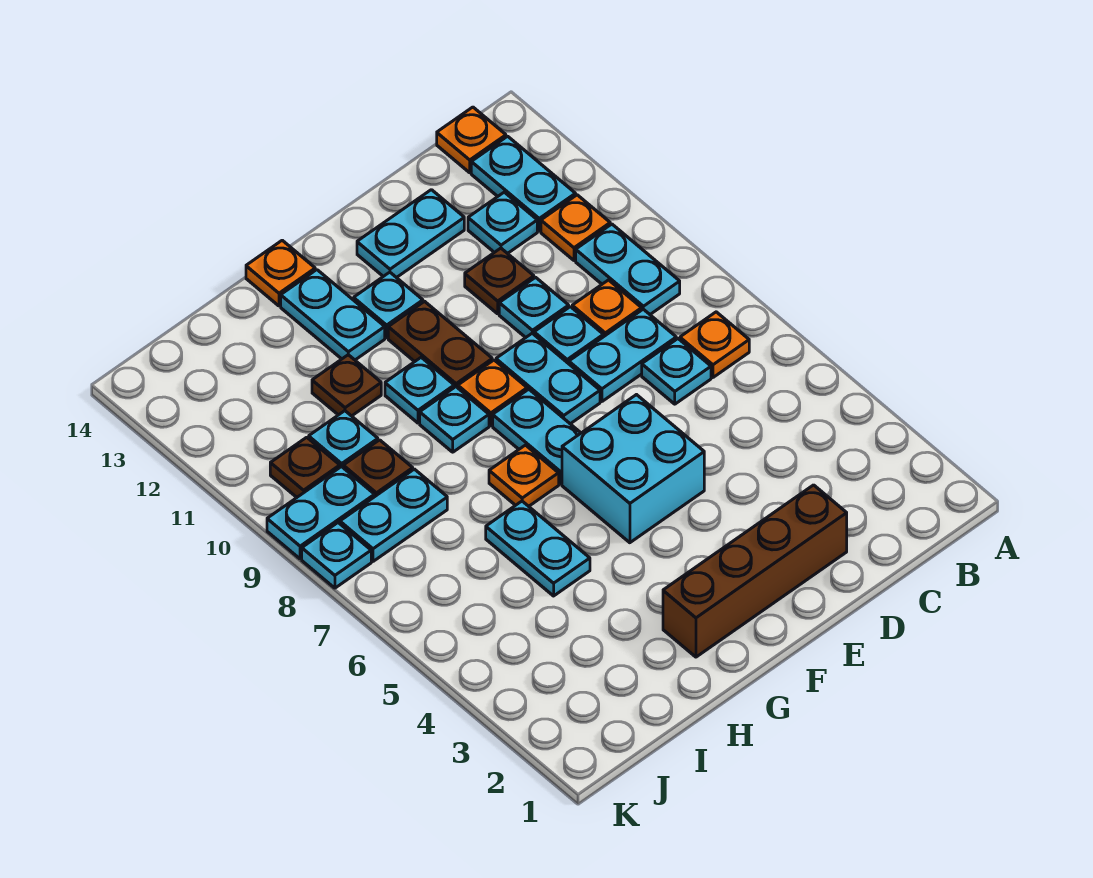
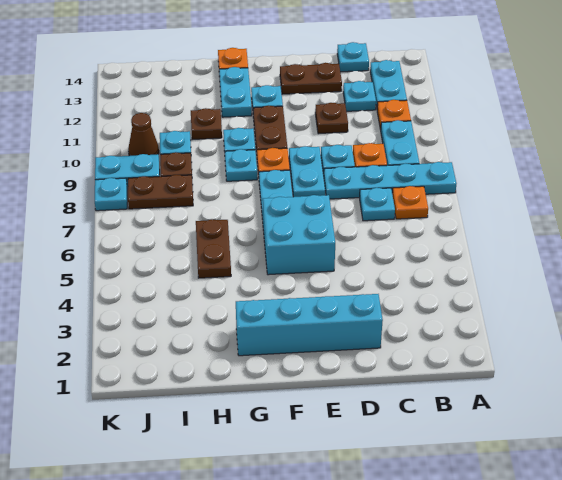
orange plate B14 level 1 -> none
cyan plate C8:D8 level 1 -> cyan plate A8:D8 level 1
brown brick D2:G2 level 1 -> cyan brick D2:G2 level 1
cyan plate D10 level 1 -> cyan plate C14 level 1
cyan plate D13:E13 level 1 -> brown plate D13:E13 level 1
orange plate G7 level 1 -> none
cyan plate H5:H6 level 1 -> brown plate H5:H6 level 1
cyan plate I8:J8 level 1 -> brown plate I8:J8 level 1
brown plate J10 level 1 -> brown cone J10 level 1

